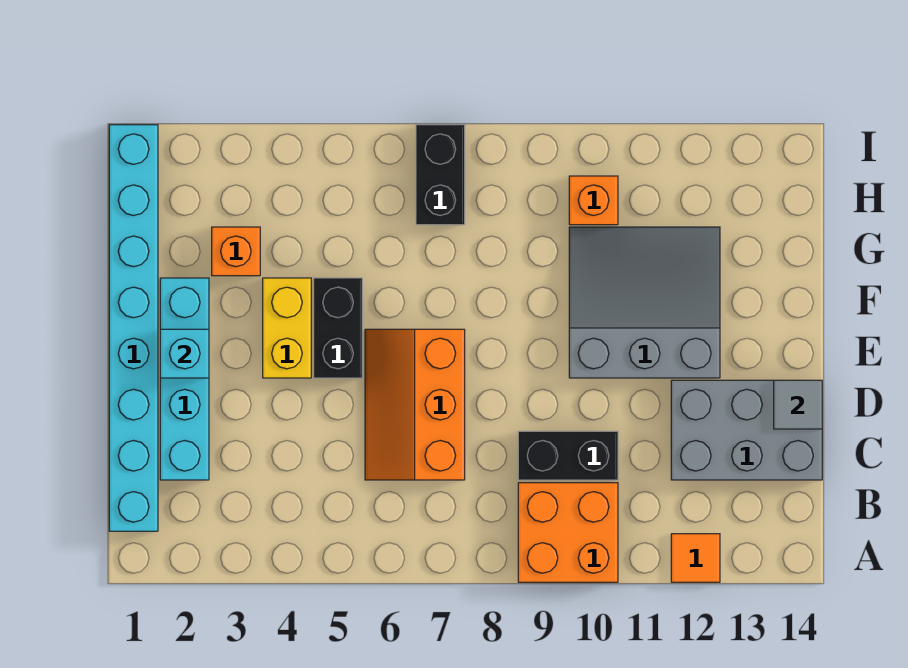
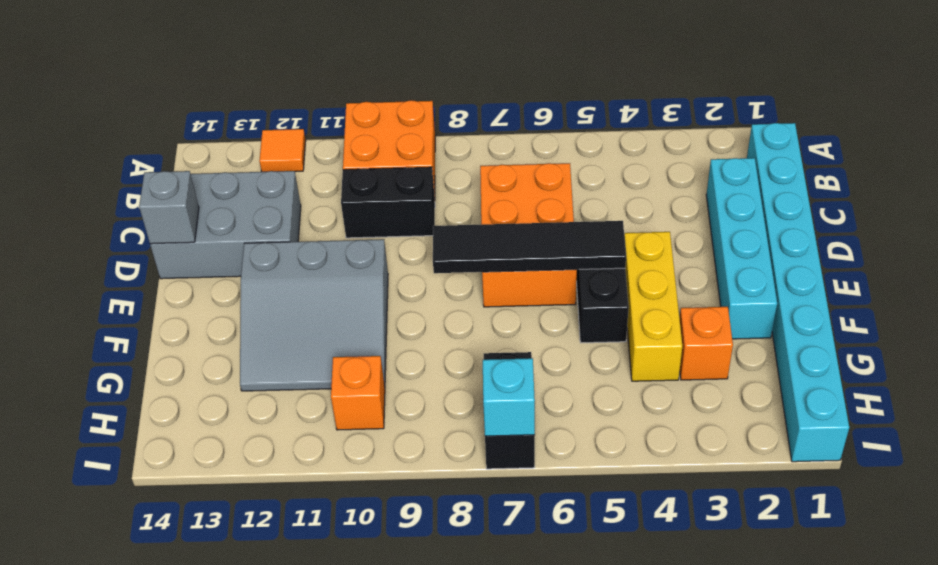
orange slope C6:E7 level 1 top 7 -> orange brick C6:E7 level 1
grey tile D14 level 2 -> grey brick D14 level 2
cyan brick E2 level 2 -> cyan brick I7 level 2
yellow brick E4:F4 level 1 -> yellow brick E4:G4 level 1
none -> black tile E5:E8 level 2

